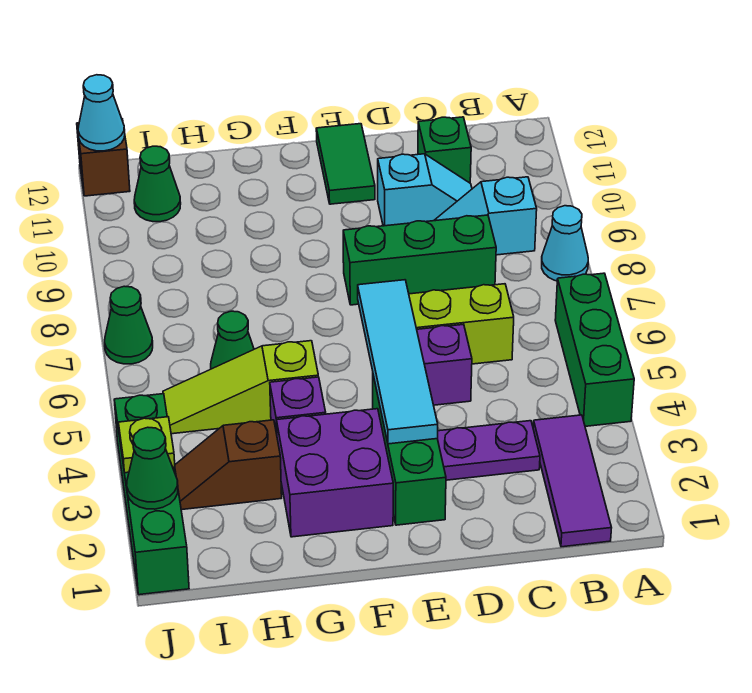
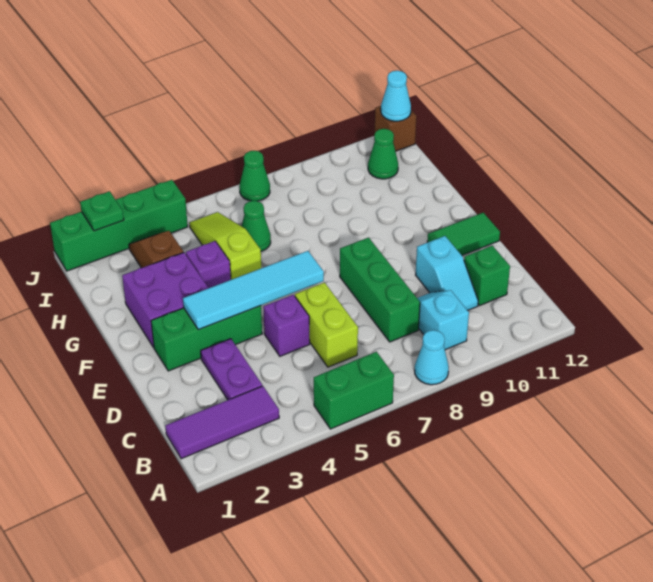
green brick A4:A6 level 1 -> green brick A5:A6 level 1
green cone J2 level 2 -> green plate J2 level 2
lime plate J3 level 2 -> none

